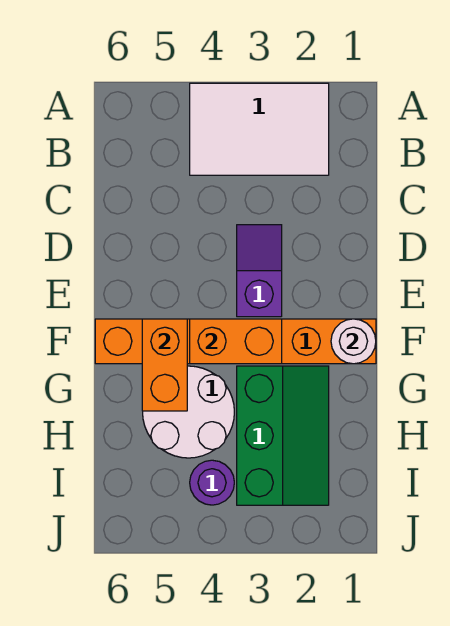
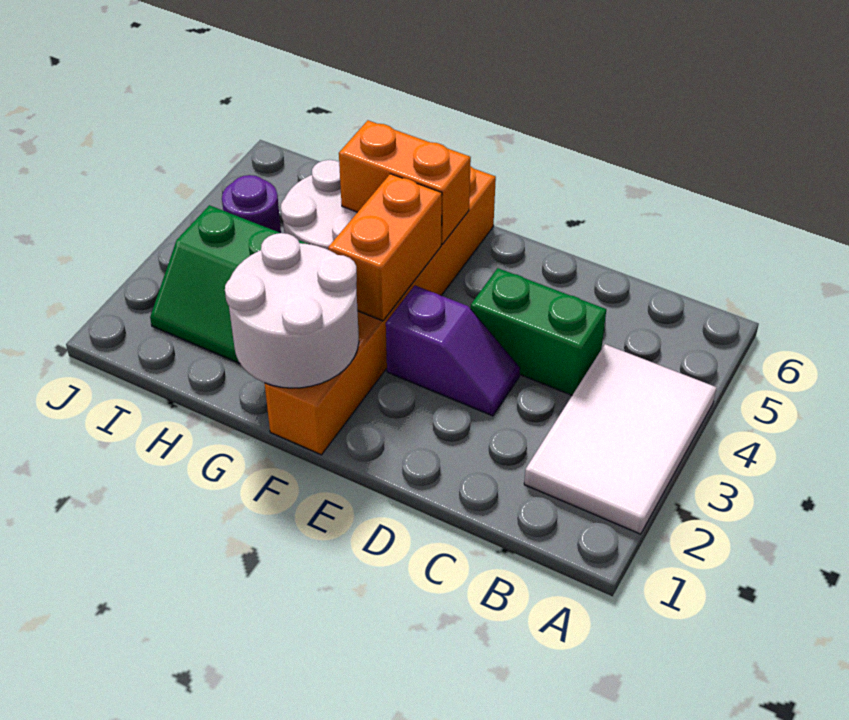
none -> green brick C4:D4 level 1
white round brick F1 level 2 -> white round brick F1:G2 level 2

